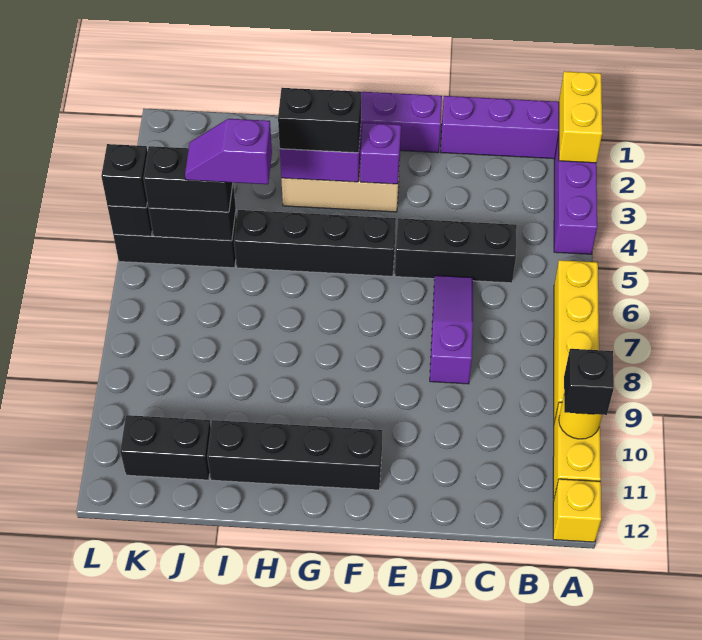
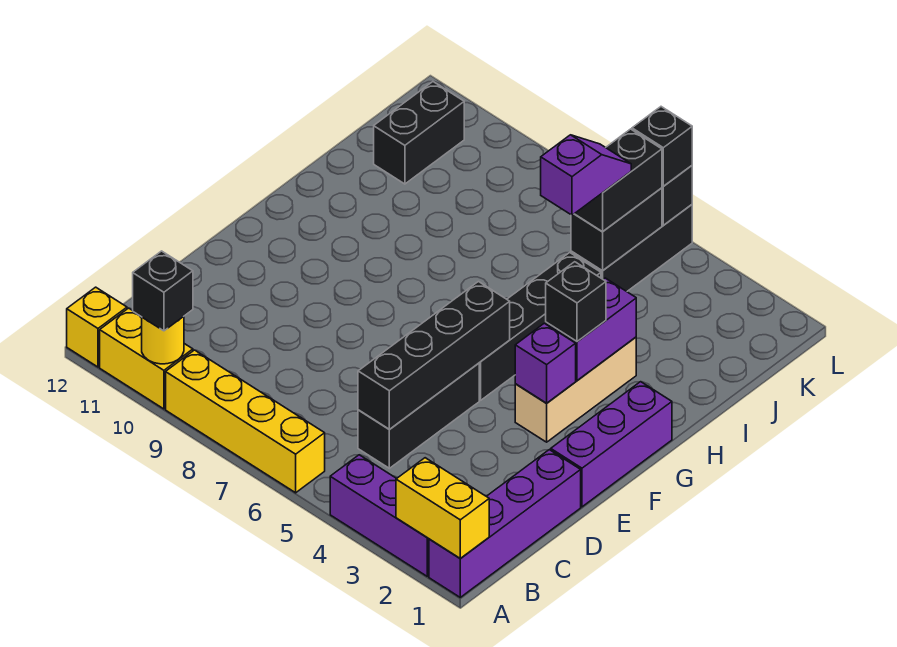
purple slope D6:D8 level 1 top 8 -> none
black brick F11:I11 level 1 -> black brick C5:F5 level 2
black brick G3:H3 level 3 -> black brick G3 level 3

